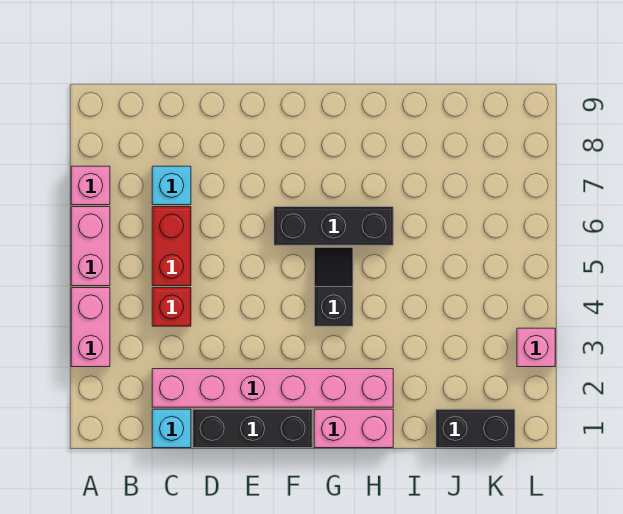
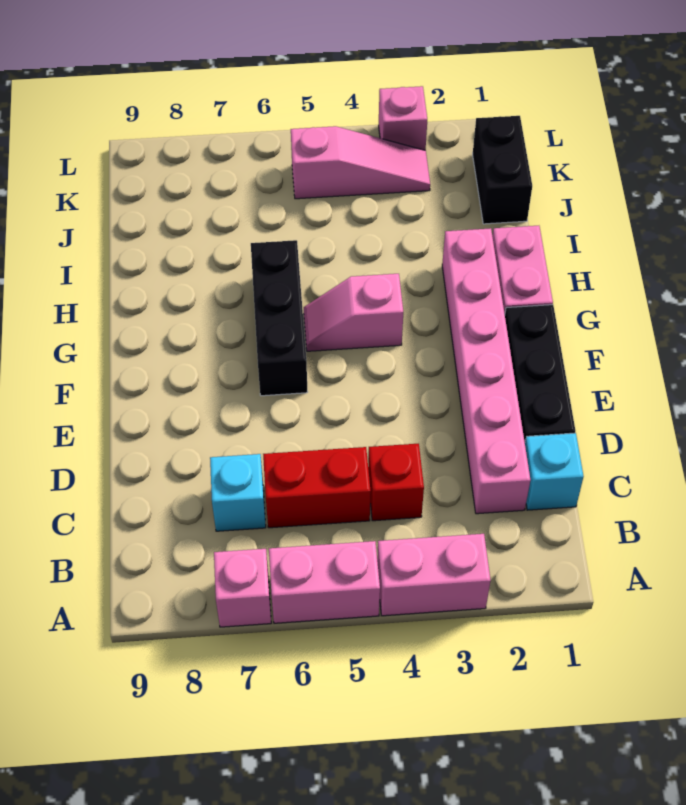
black slope G4:G5 level 1 top 4 -> pink slope G4:G5 level 1 top 4
none -> pink slope K3:K5 level 1 top 5

